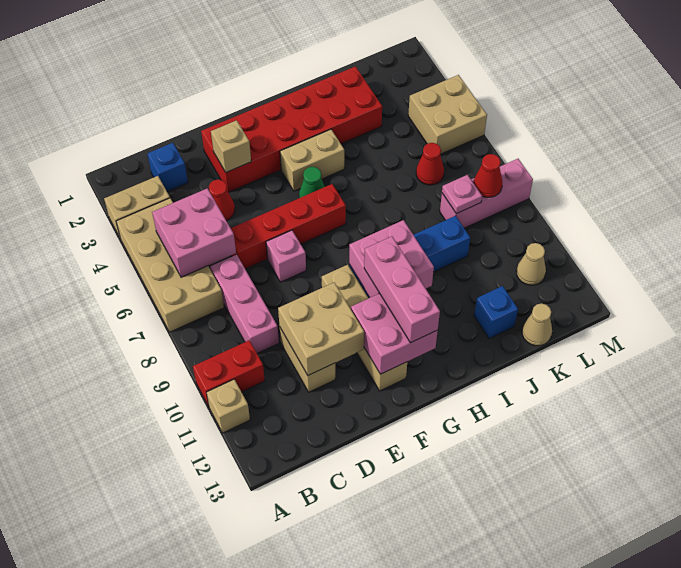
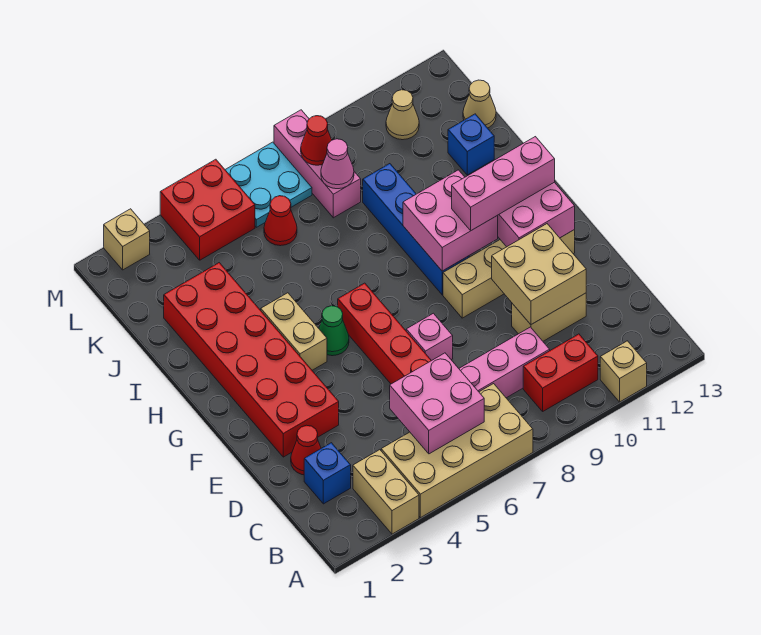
red brick A10:B10 level 1 -> red brick B9:B10 level 1
red cone D4 level 1 -> red cone D2 level 1
tan brick E3 level 2 -> tan brick M2 level 1
pink plate K8 level 2 -> pink cone K8 level 2
tan brick L4:M5 level 1 -> red brick L4:M5 level 1
none -> cyan plate L6:M7 level 1

